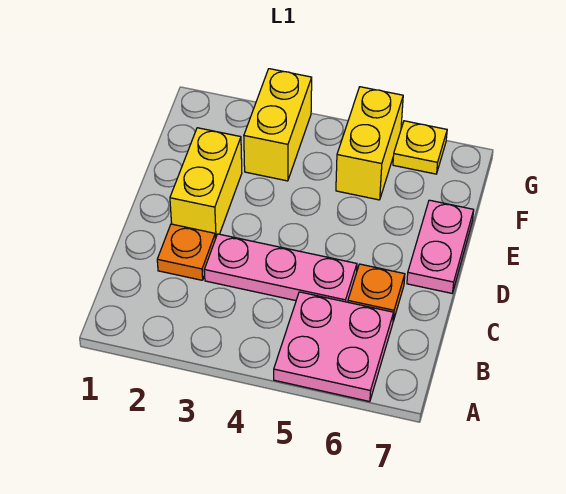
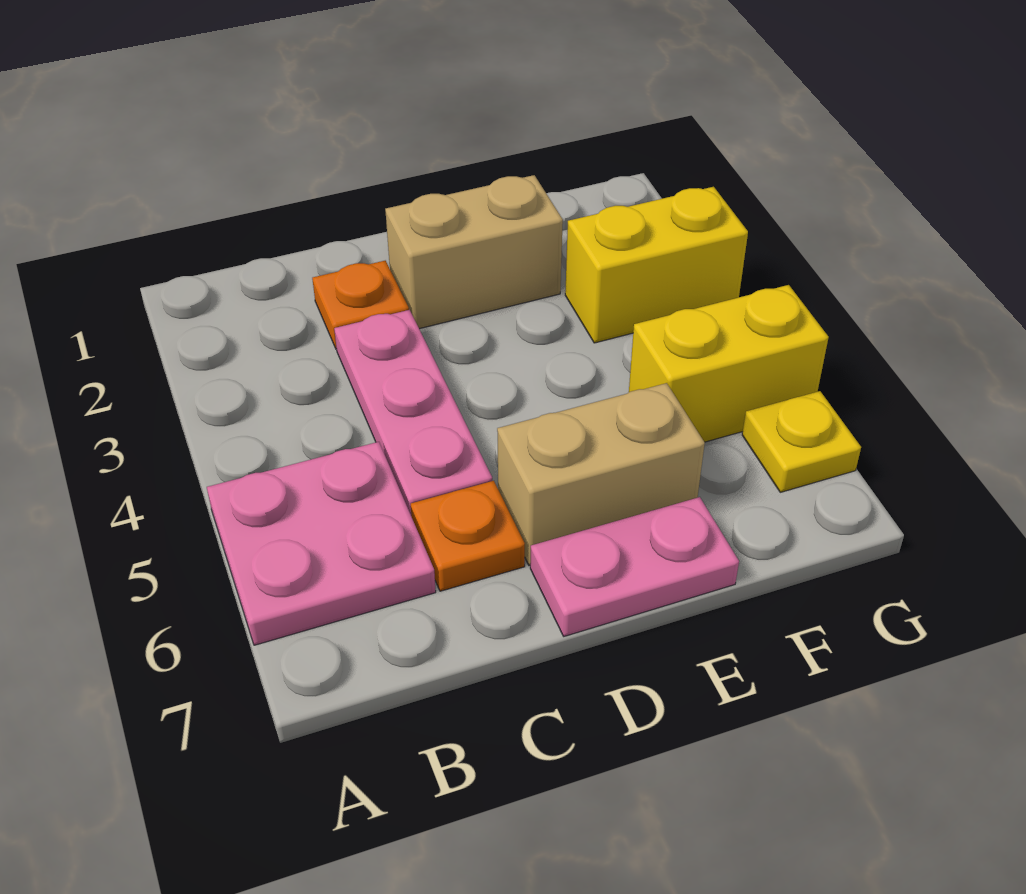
yellow brick D2:E2 level 1 -> tan brick D2:E2 level 1
none -> tan brick D6:E6 level 1

